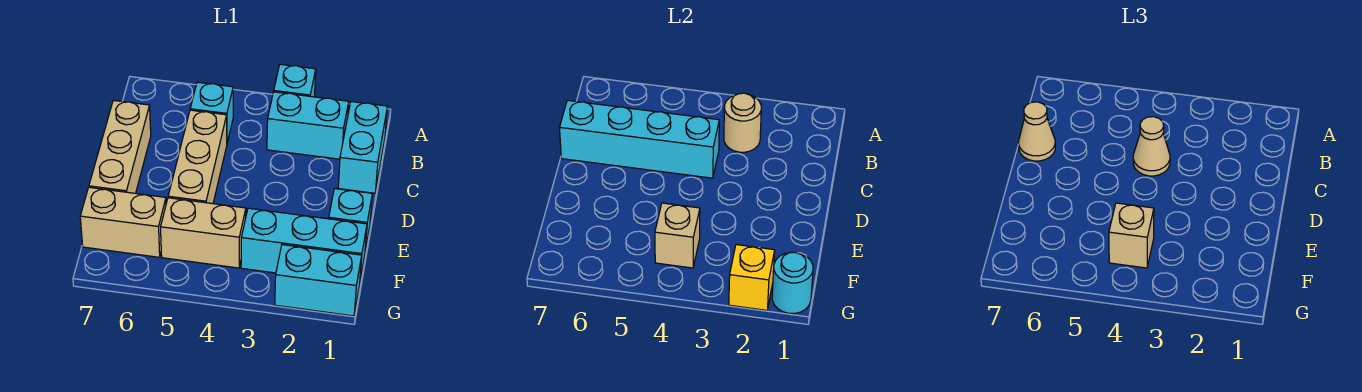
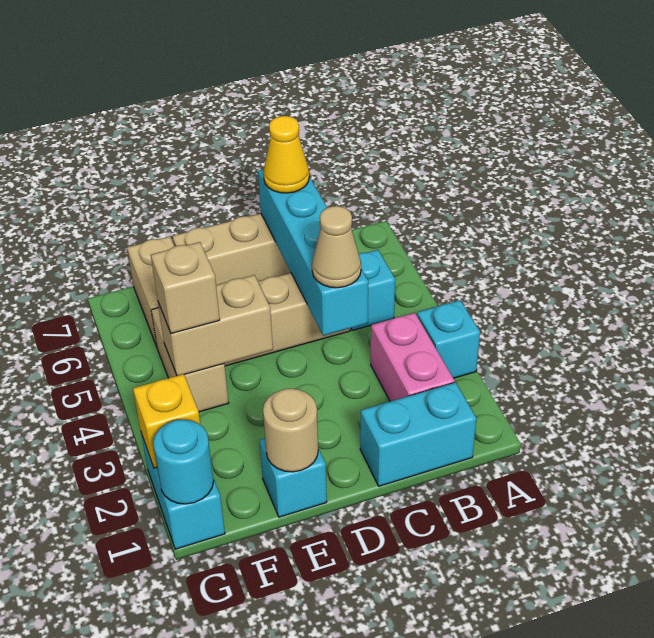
cyan brick B2:B3 level 1 -> pink brick B2:B3 level 1
tan round brick B3 level 2 -> tan round brick E1 level 2
tan cone C7 level 3 -> yellow cone C7 level 3
cyan brick F1:F3 level 1 -> none
tan brick F4 level 2 -> tan brick E4:F4 level 2

